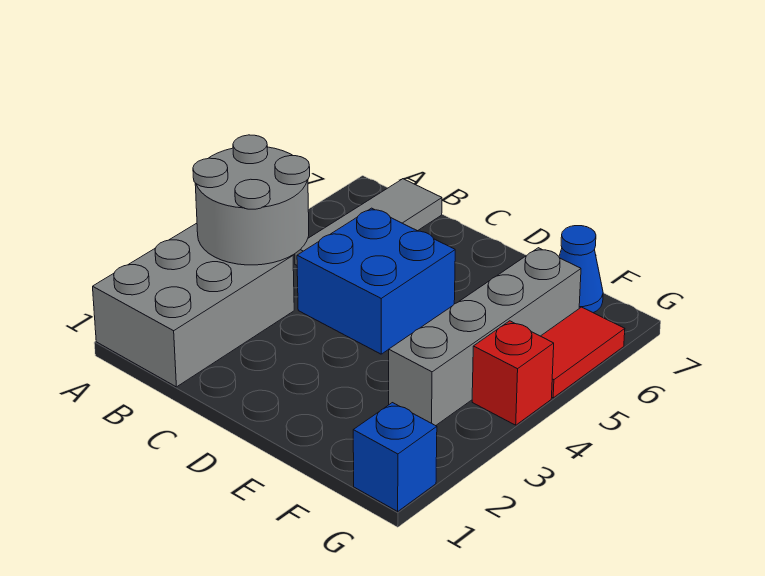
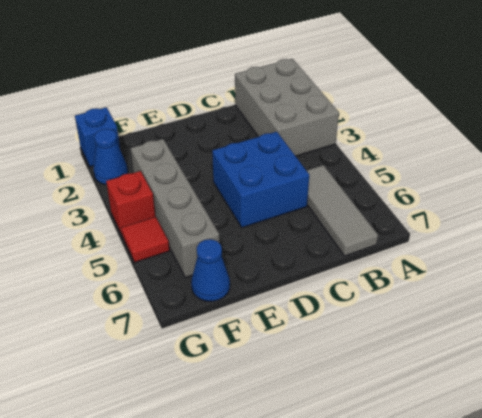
grey round brick A3:B4 level 2 -> none
none -> blue cone G2 level 1
red tile G5:G6 level 1 -> red tile G5 level 1

